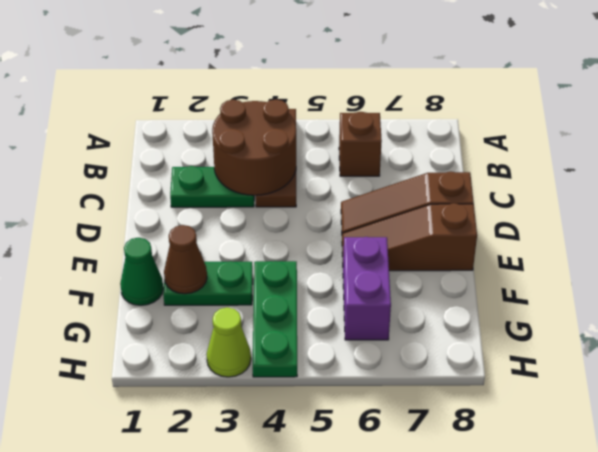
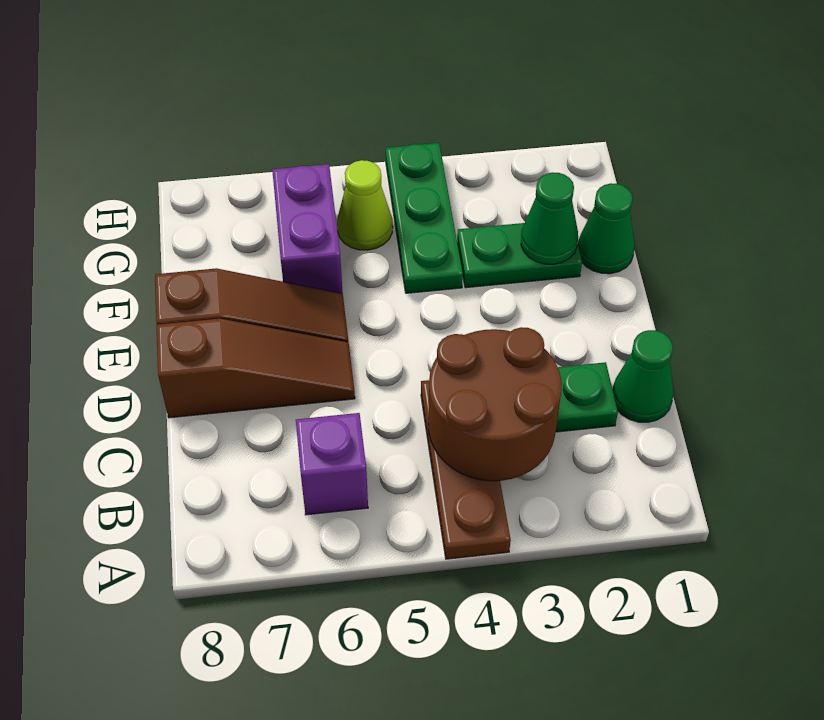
brown brick B6 level 1 -> purple brick B6 level 1
none -> green cone C1 level 1
brown cone F2 level 2 -> green cone F2 level 2
lime cone H3 level 1 -> lime cone G5 level 1

